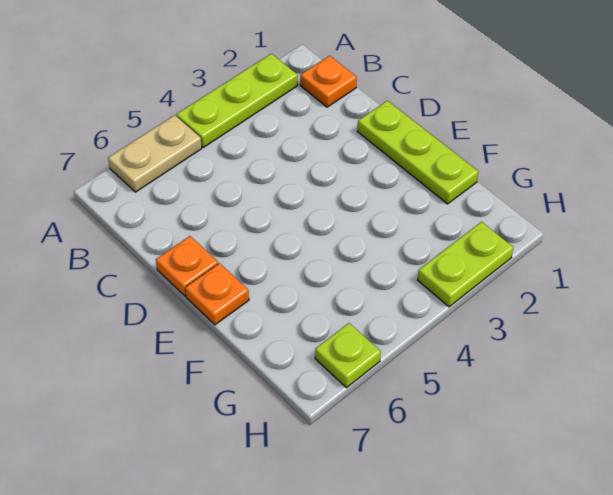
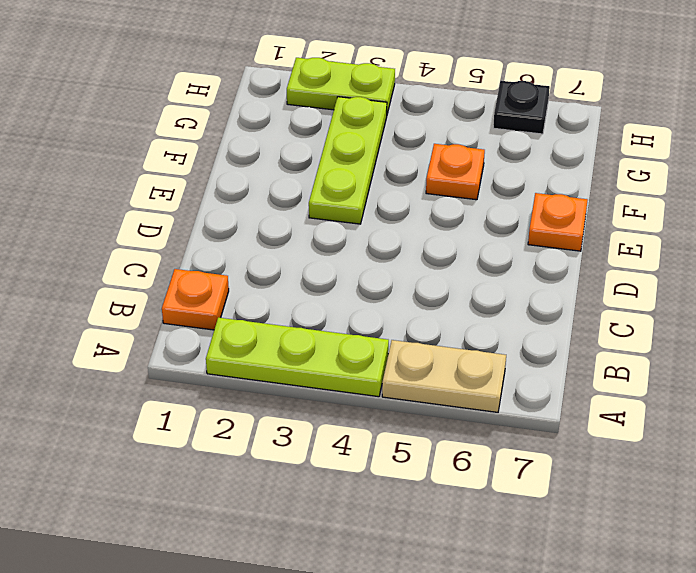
lime plate D1:F1 level 1 -> lime plate E3:G3 level 1
orange plate D7 level 1 -> orange plate F5 level 1
lime plate H6 level 1 -> black plate H6 level 1

